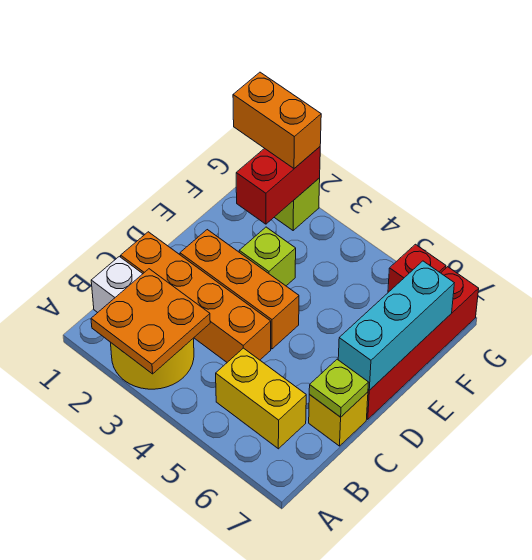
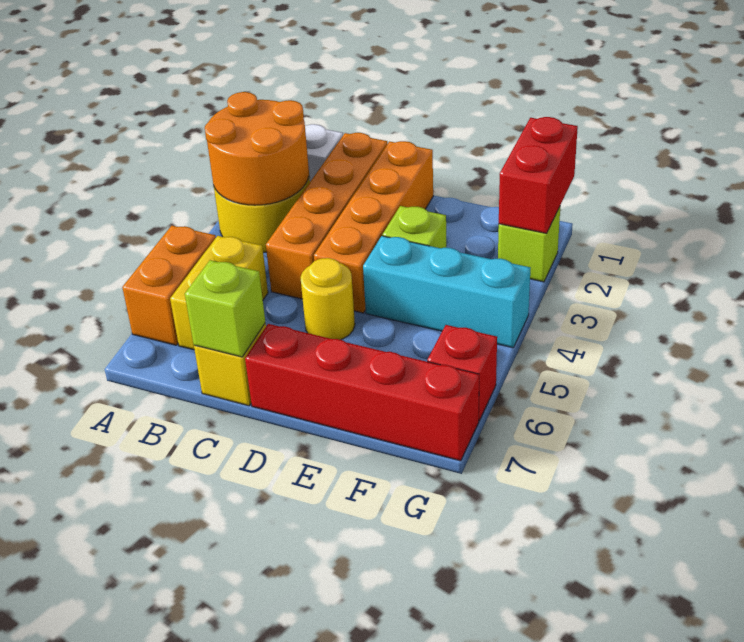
orange plate A2:B3 level 2 -> orange round brick A2:B3 level 2
lime plate C7 level 2 -> lime brick C7 level 2
orange brick D2:D4 level 1 -> orange brick D1:D4 level 1
none -> yellow round brick D5 level 1
cyan brick D7:F7 level 2 -> cyan brick E4:G4 level 1
red brick F2:G2 level 2 -> red brick G1:G2 level 2
orange brick G1:G2 level 3 -> orange brick A5:A6 level 1

